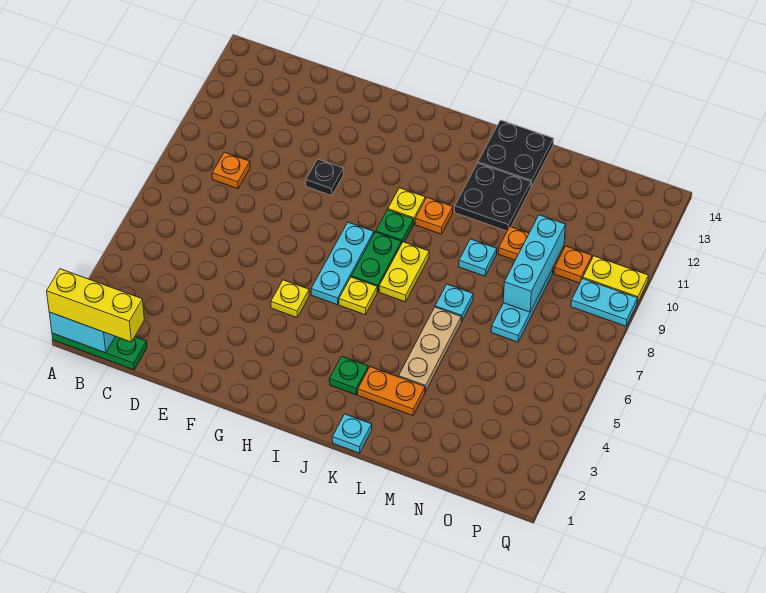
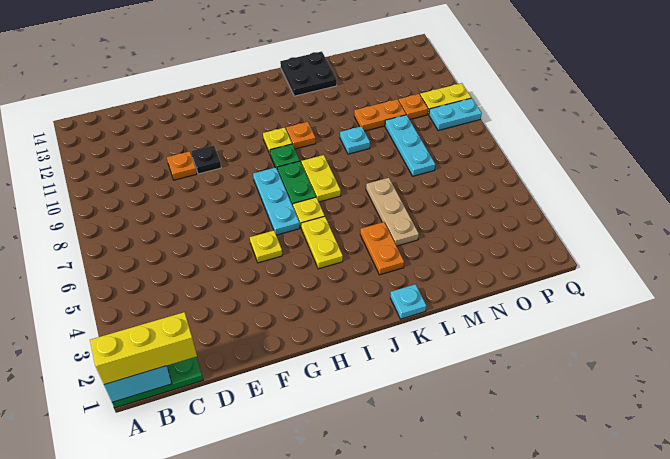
orange plate C9 level 1 -> orange plate E10 level 1
none -> yellow plate I4:I5 level 1
green plate J3 level 1 -> none
orange plate K3:L3 level 1 -> orange plate K3:K4 level 1
black plate K11:L12 level 1 -> none
cyan plate L7 level 1 -> none
cyan brick N8:N10 level 2 -> none

